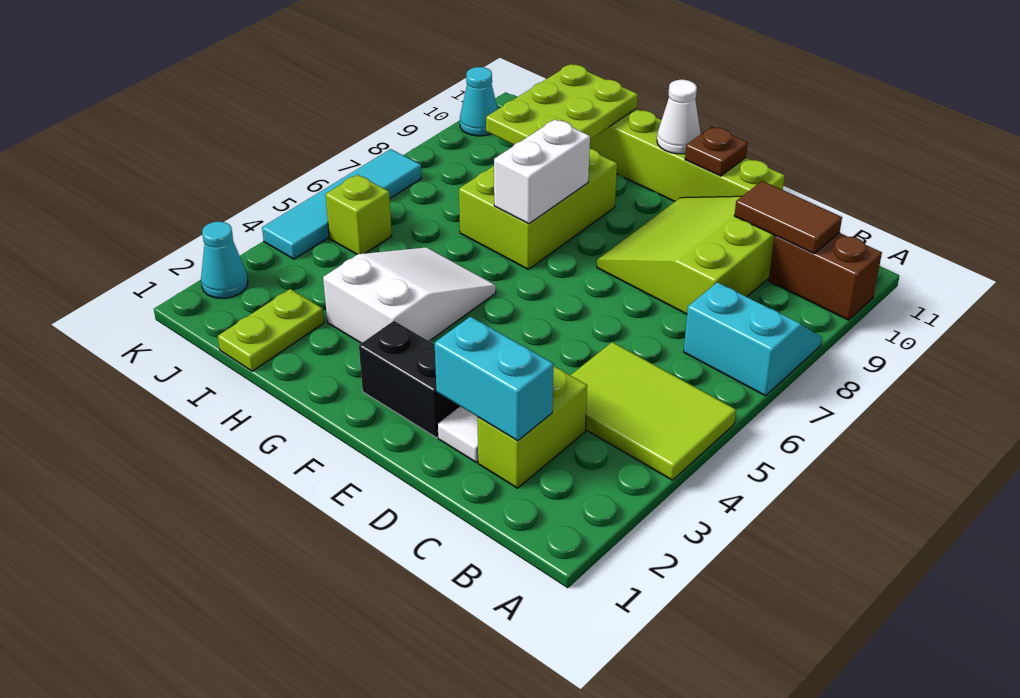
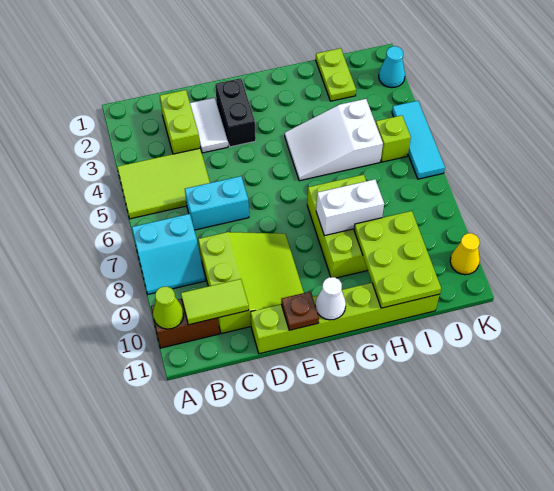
none -> lime cone A10 level 2
brown tile B10:C10 level 2 -> lime tile B10:C10 level 2
cyan brick C2:D2 level 2 -> cyan brick C6:D6 level 1
black brick E2:F2 level 1 -> black brick E2:E3 level 1
white slope G3:H5 level 1 top 3 -> white slope G4:I5 level 1 top I
white brick G7:G8 level 2 -> white brick G8:H8 level 2
cyan tile K4:K7 level 1 -> cyan tile K4:K6 level 1
cyan cone K10 level 1 -> yellow cone K10 level 1

